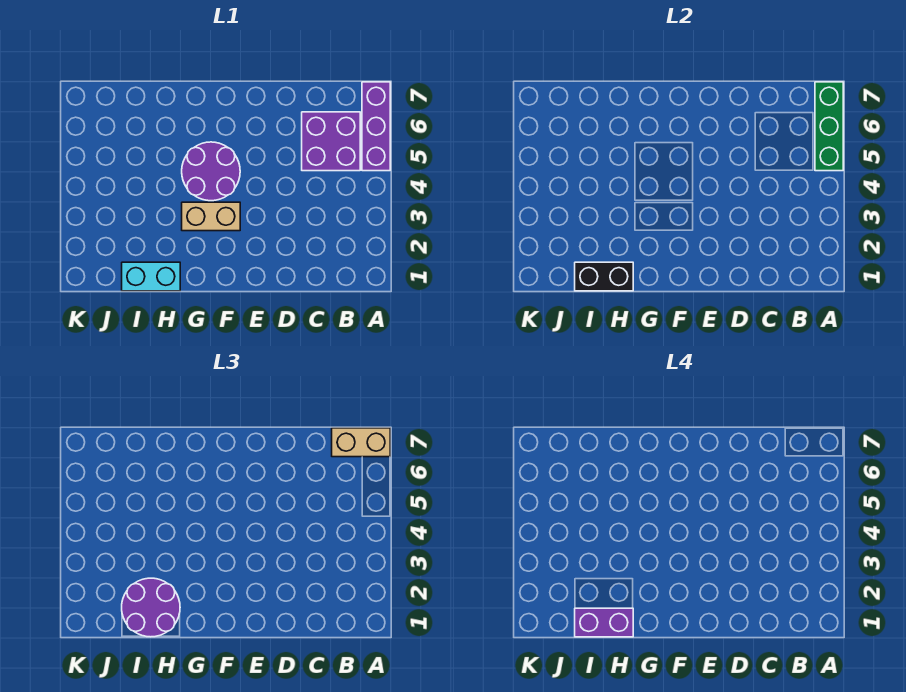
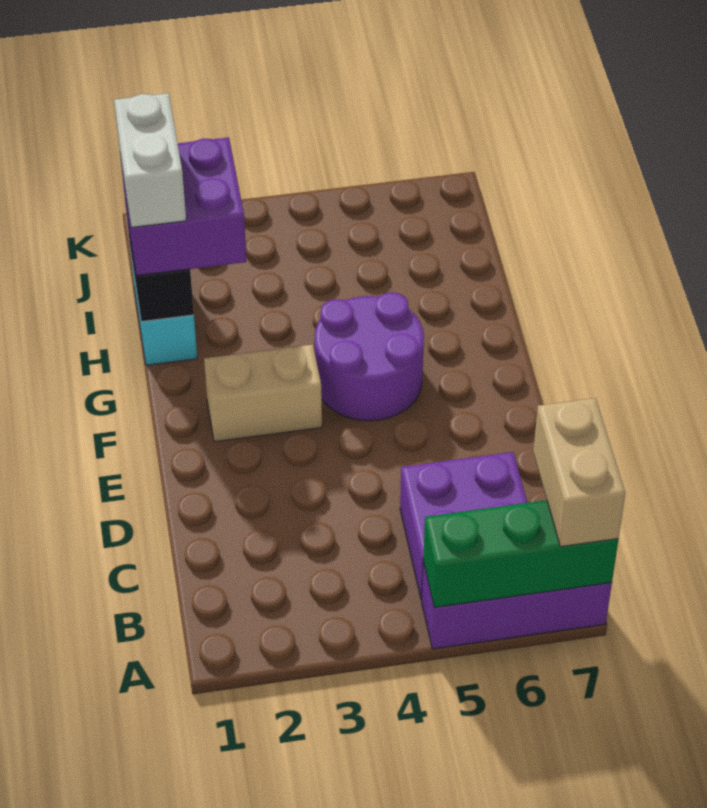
tan brick F3:G3 level 1 -> tan brick F2:F3 level 1
purple round brick H1:I2 level 3 -> purple brick H1:I2 level 3
purple brick H1:I1 level 4 -> white brick H1:I1 level 4

